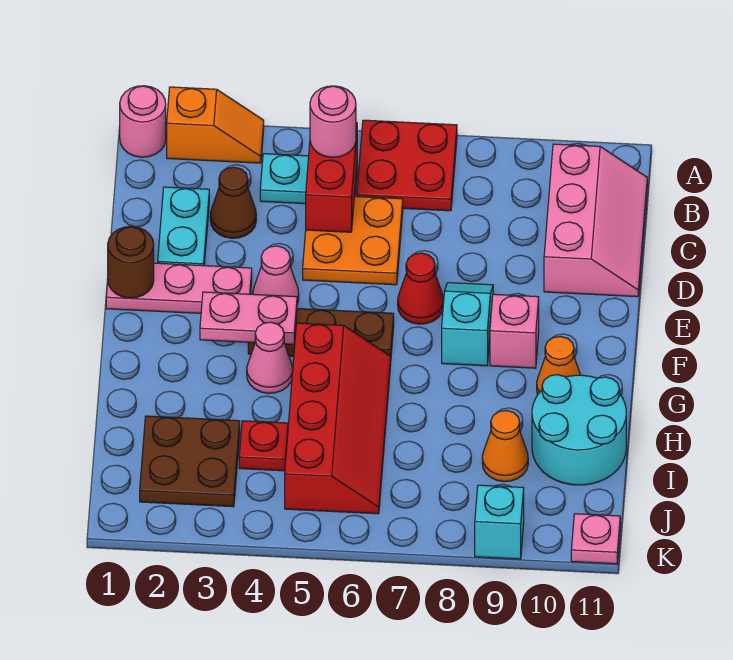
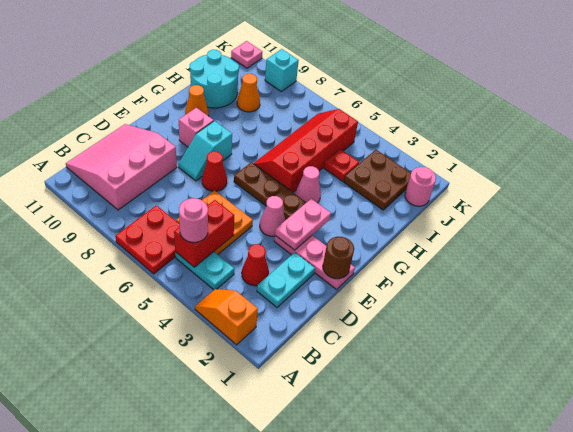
pink round brick A1 level 1 -> pink round brick J1 level 1
pink slope B10:D11 level 1 top 10 -> pink slope B9:D11 level 1 top 9
brown cone C3 level 1 -> red cone C3 level 1
pink plate F3:F4 level 2 -> pink plate E3:F3 level 2

